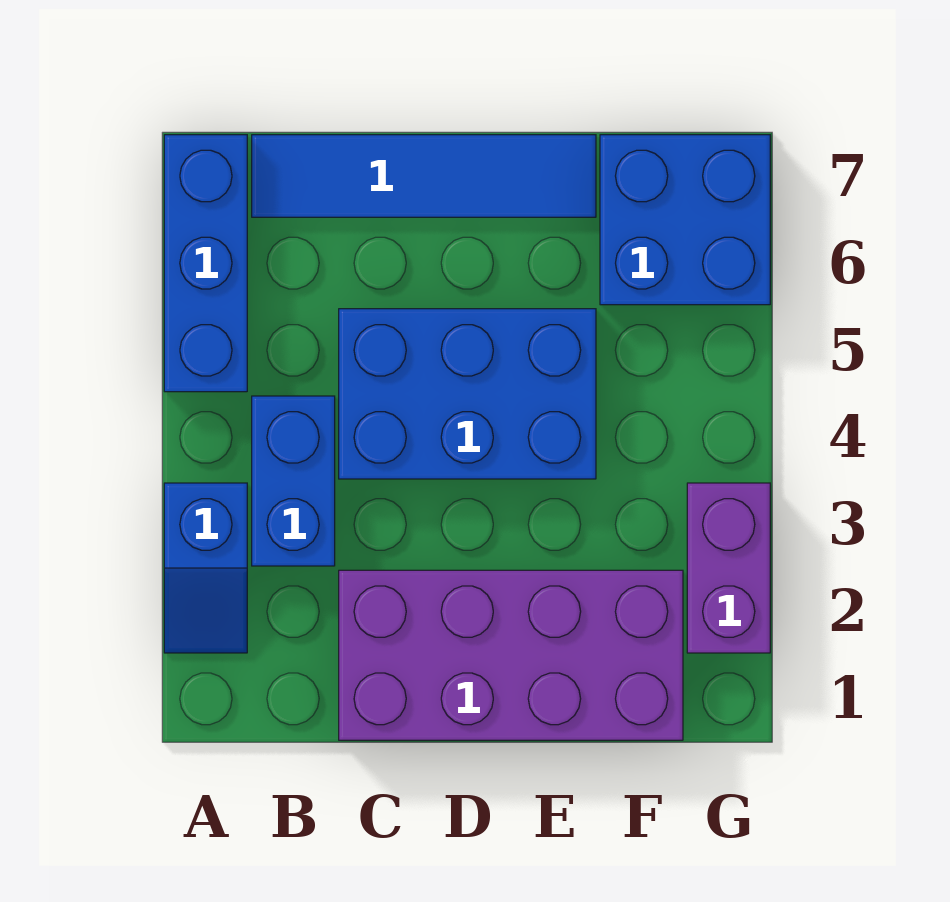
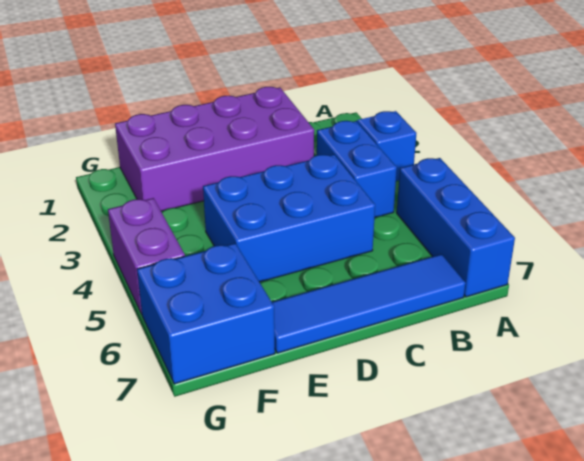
purple brick G2:G3 level 1 -> purple brick G4:G5 level 1

